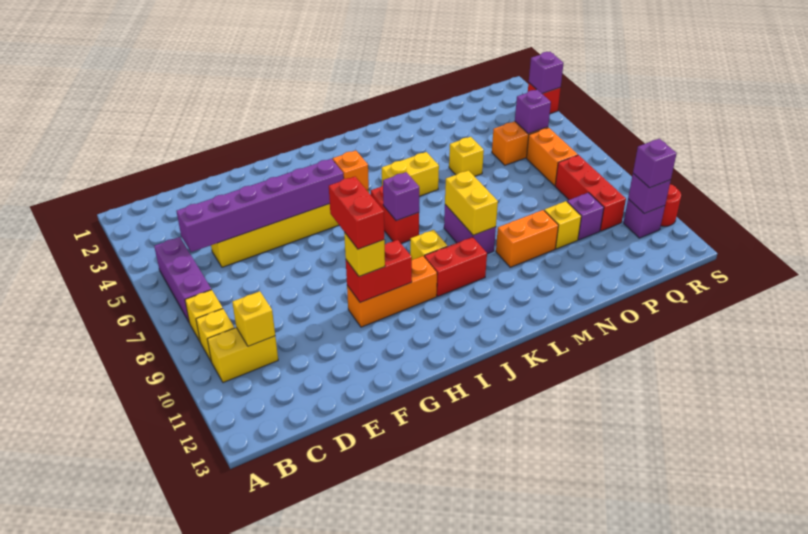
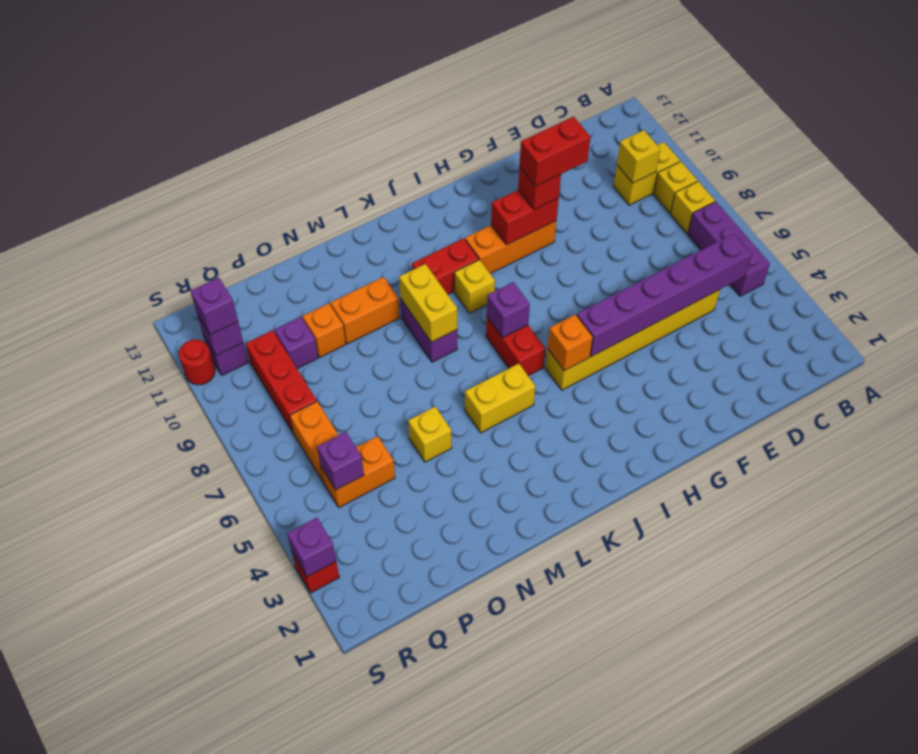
red brick G9:G10 level 4 -> red brick F10:G10 level 4
yellow brick G10 level 3 -> red brick G10 level 3
yellow brick O10 level 1 -> orange brick O10 level 1

